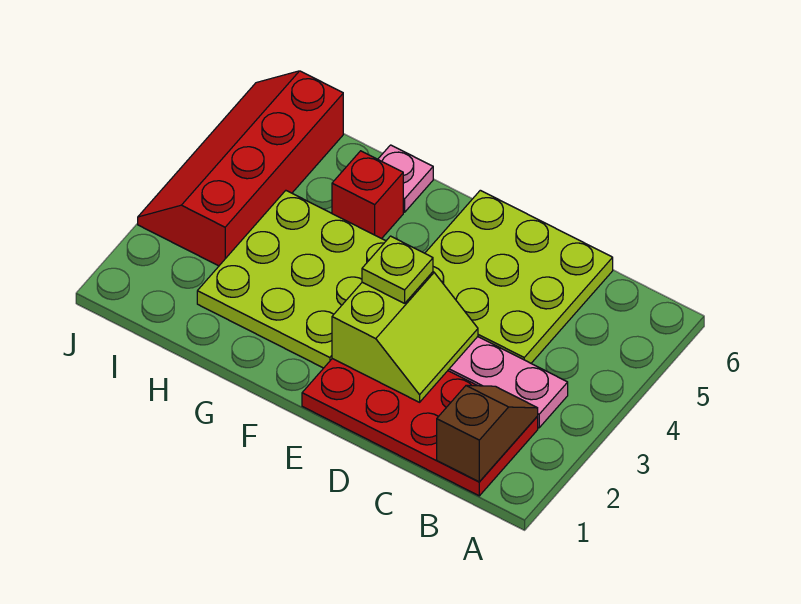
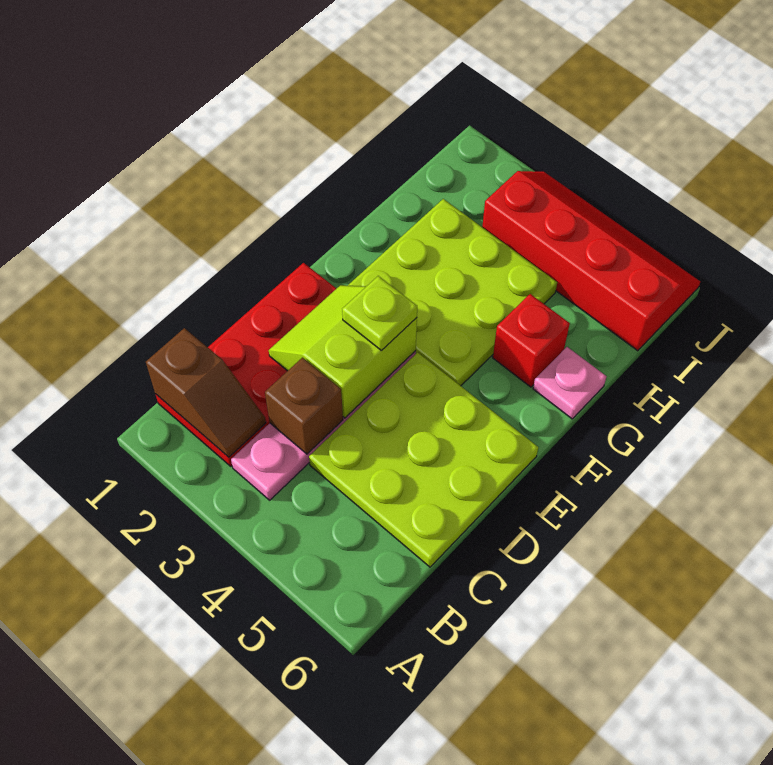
none -> brown brick C3 level 2
lime slope D2:E3 level 2 top E -> lime slope D2:E3 level 2 top 3

